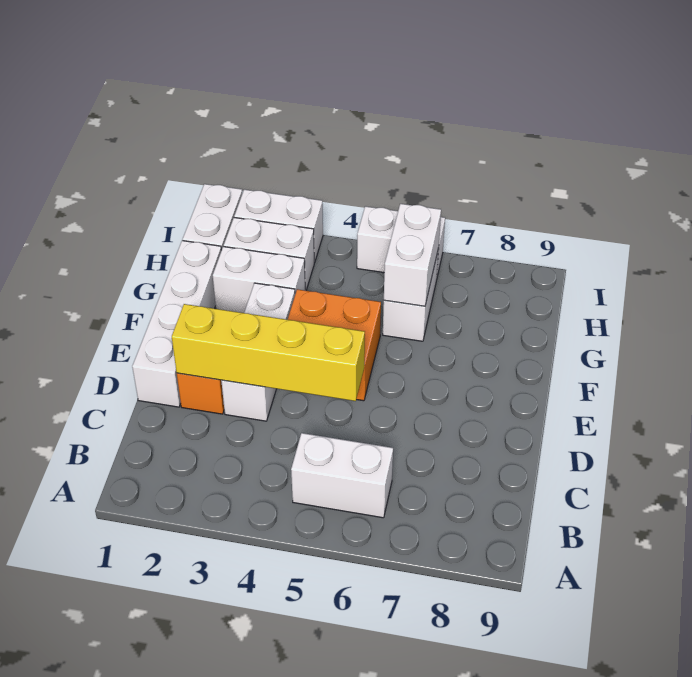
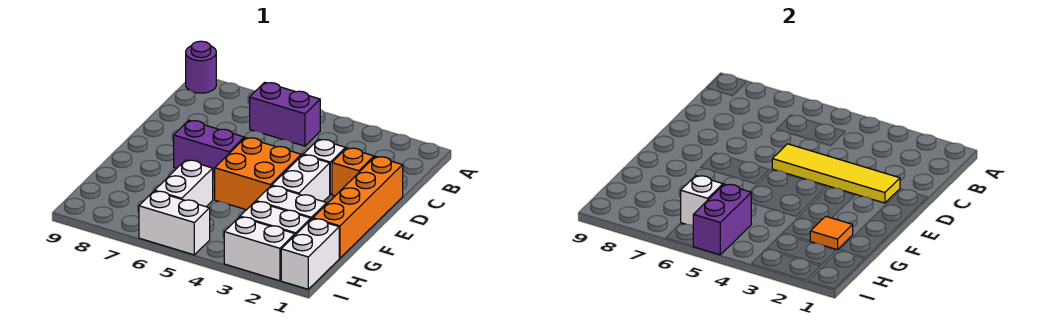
none -> purple round brick A9 level 1
white brick B5:B6 level 1 -> purple brick B5:B6 level 1
white brick D1:G1 level 1 -> orange brick D1:G1 level 1
yellow brick D2:D5 level 2 -> yellow tile D2:D5 level 2
none -> purple brick E6:E7 level 1
none -> orange tile G2 level 2
white brick G6:H6 level 2 -> white brick H6 level 2
none -> purple brick H5:I5 level 2

